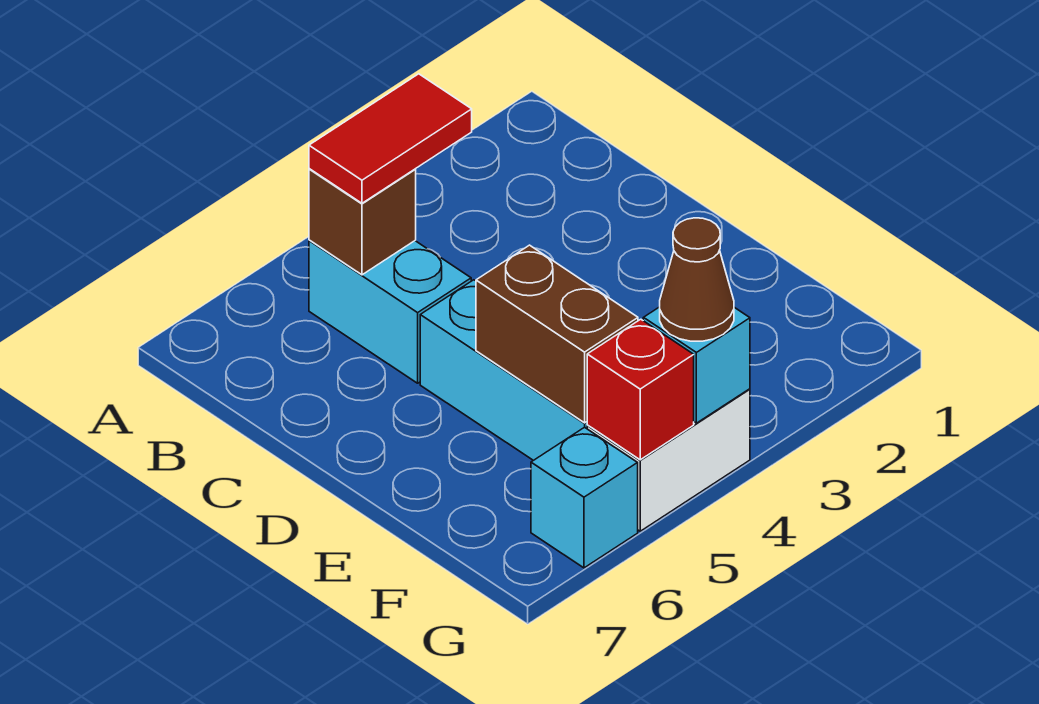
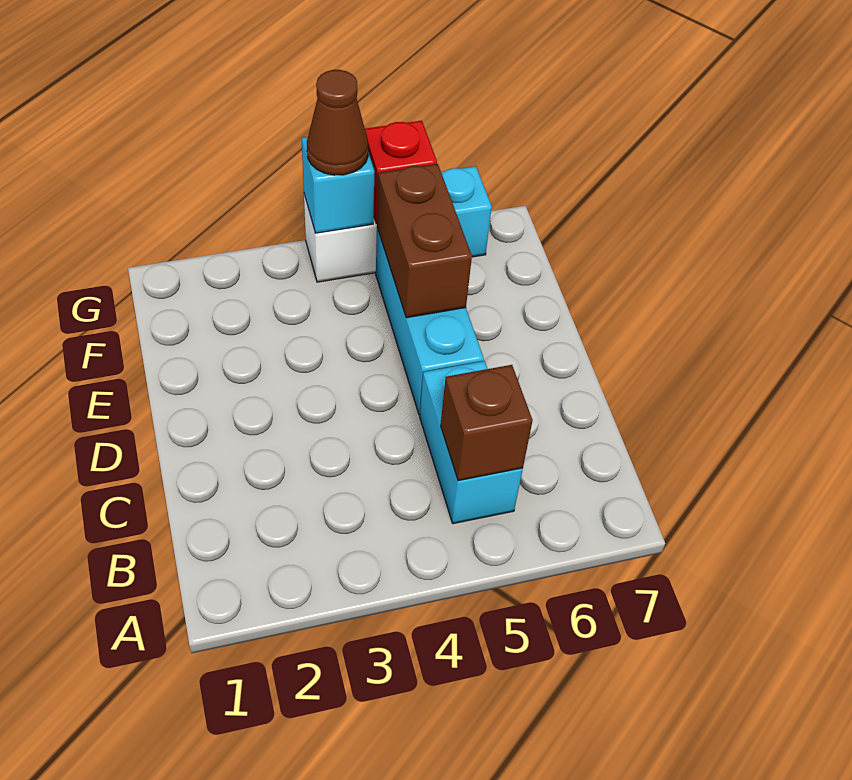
red tile B4:B5 level 3 -> none

